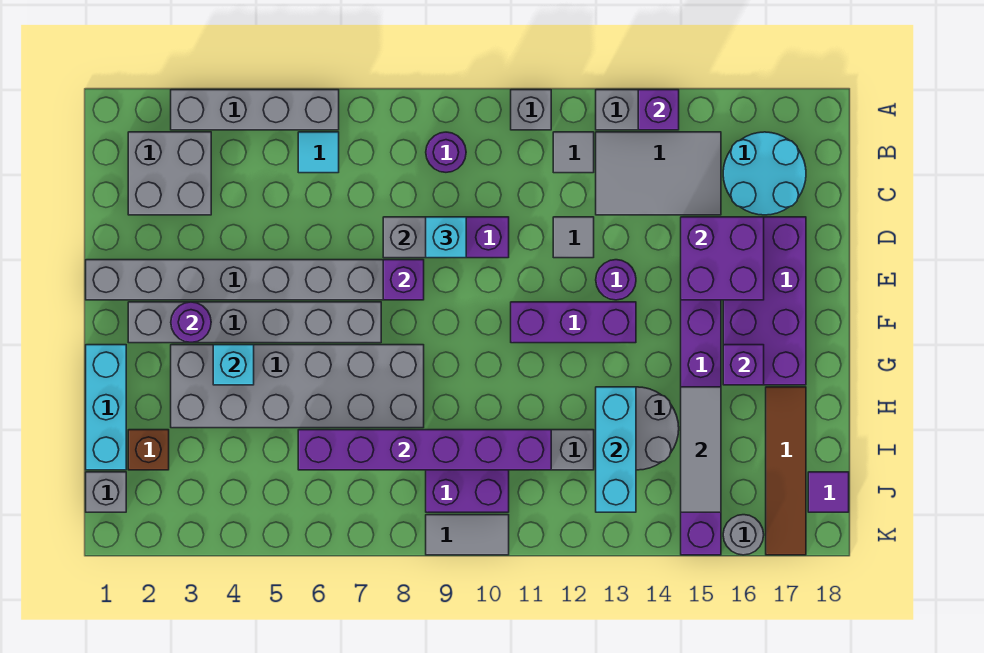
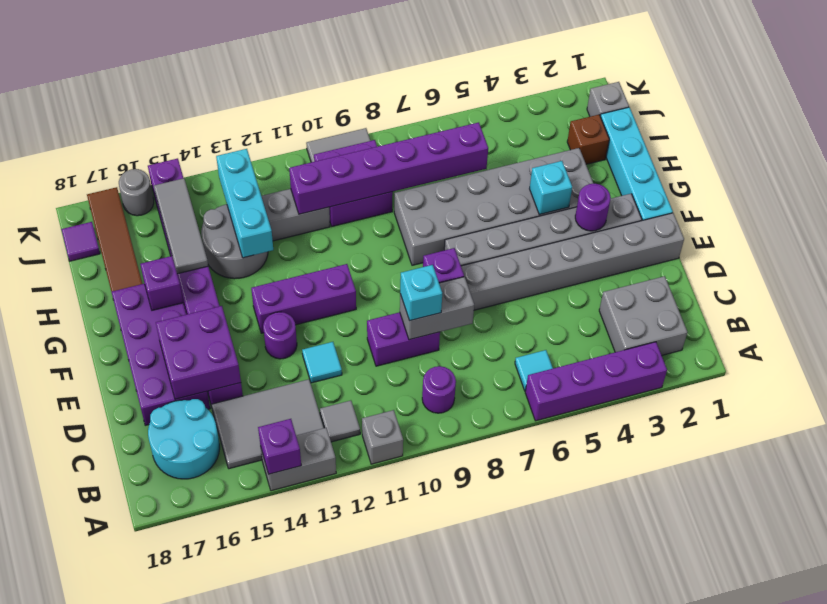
grey brick A3:A6 level 1 -> purple brick A3:A6 level 1
grey tile D12 level 1 -> cyan tile D12 level 1
cyan brick G1:I1 level 1 -> cyan brick F1:I1 level 1

